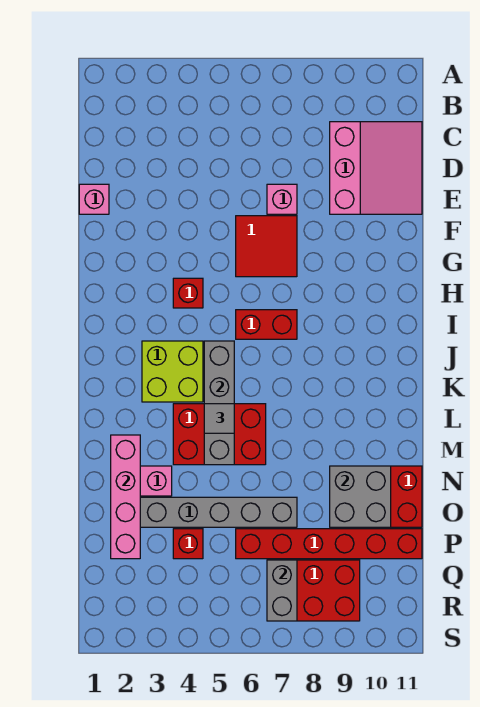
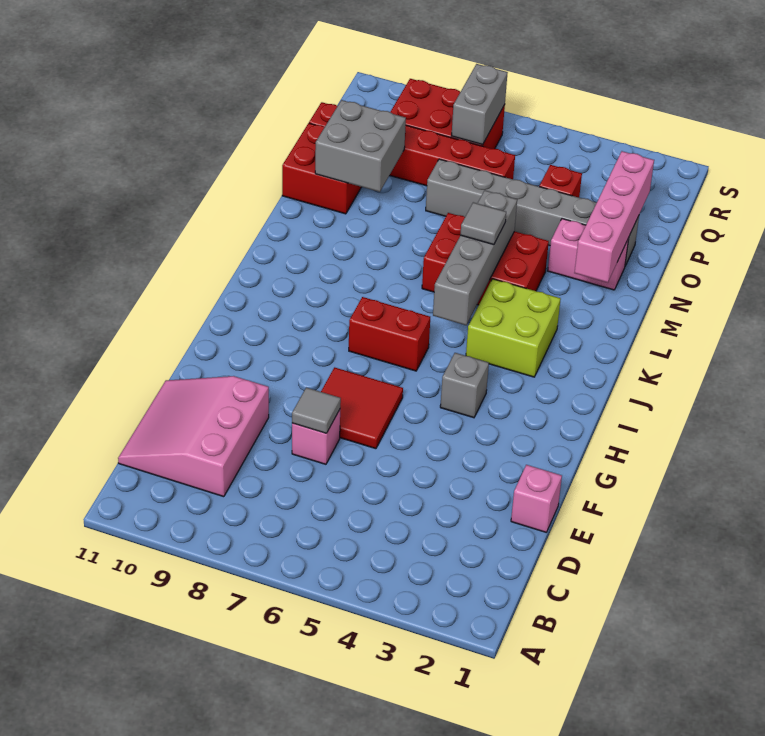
none -> grey tile E7 level 2
red brick H4 level 1 -> grey brick H4 level 1

